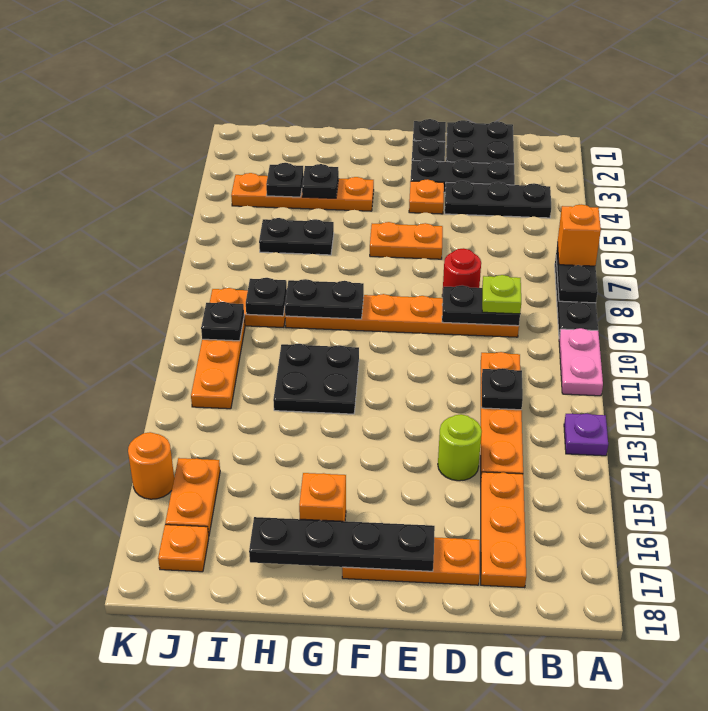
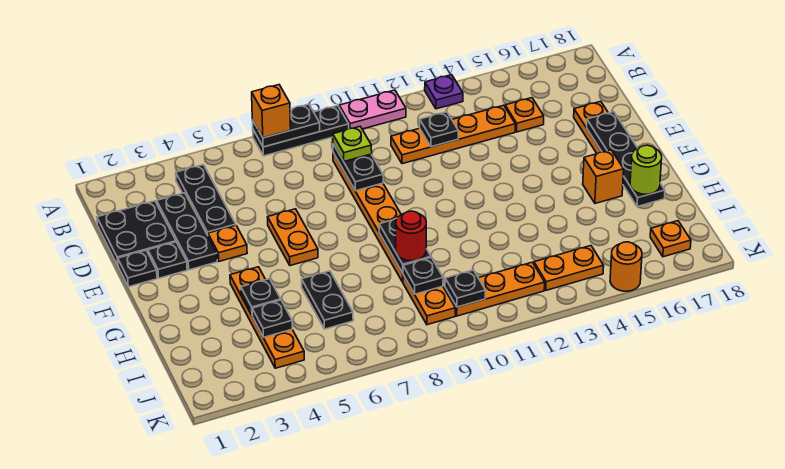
orange plate C15:C17 level 1 -> orange plate C15 level 1
red round brick D8 level 1 -> red round brick H9 level 3
lime round brick D14 level 1 -> lime round brick H17 level 3
black plate G11:H12 level 1 -> none
orange plate J15:J16 level 1 -> orange plate J13:J14 level 1

